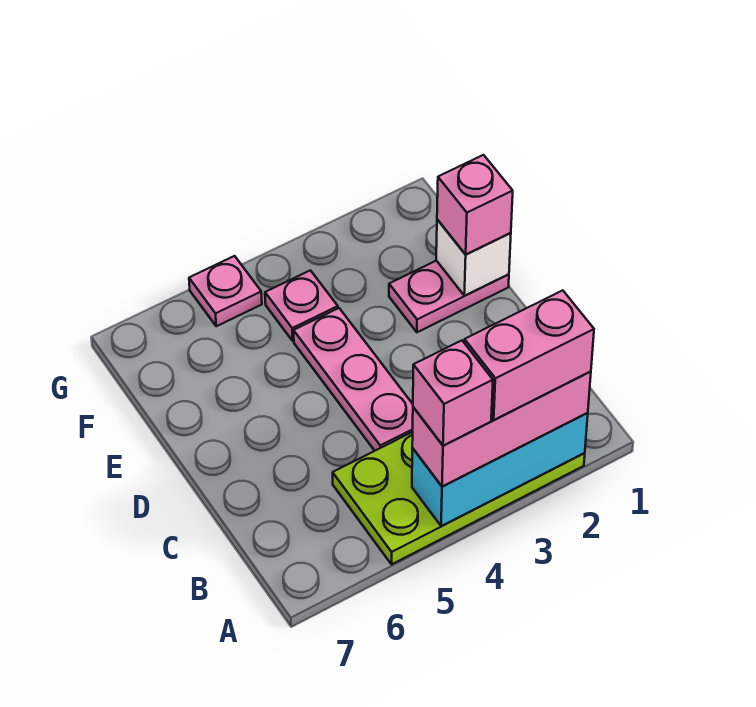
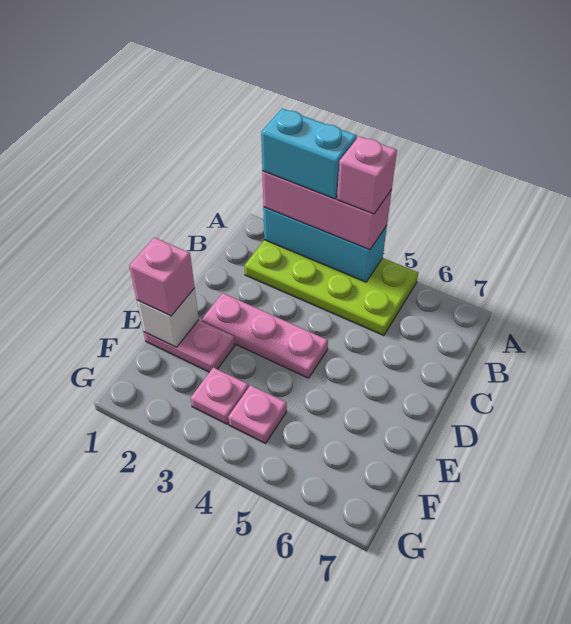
pink brick A2:A3 level 4 -> cyan brick A2:A3 level 4
pink plate C4:E4 level 1 -> pink plate D2:D4 level 1
pink plate G5 level 1 -> pink plate F3 level 1

